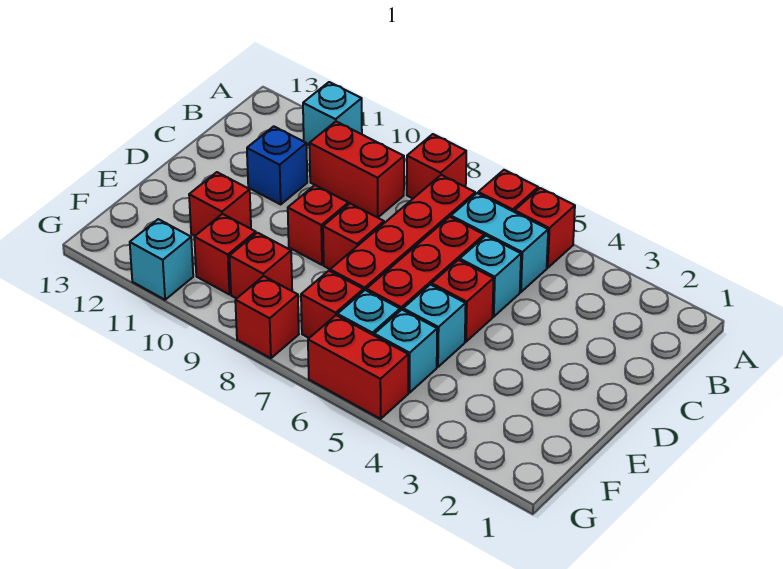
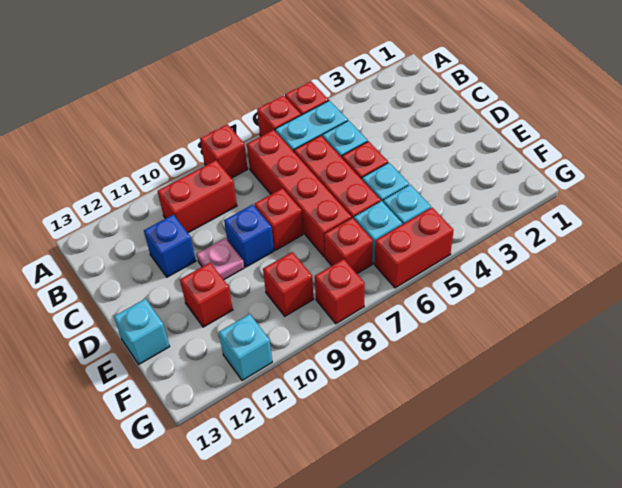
cyan brick A11 level 1 -> cyan brick E13 level 1
red brick D9 level 1 -> blue brick D9 level 1
none -> pink plate D10 level 1
red brick F10 level 1 -> none

